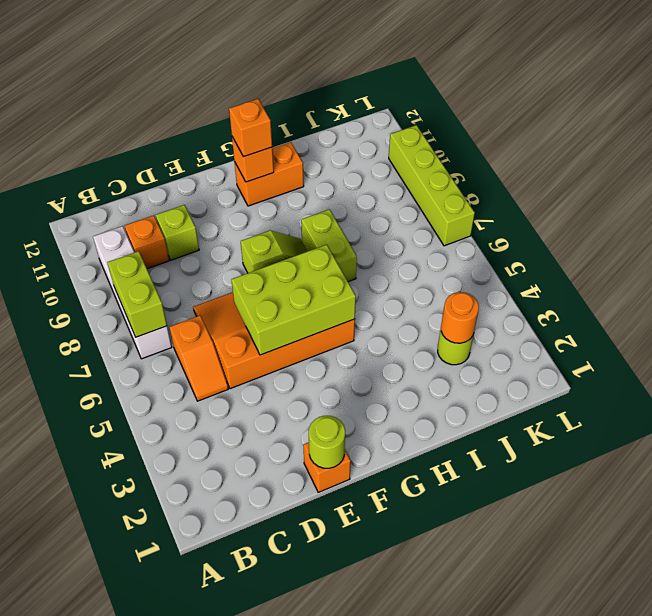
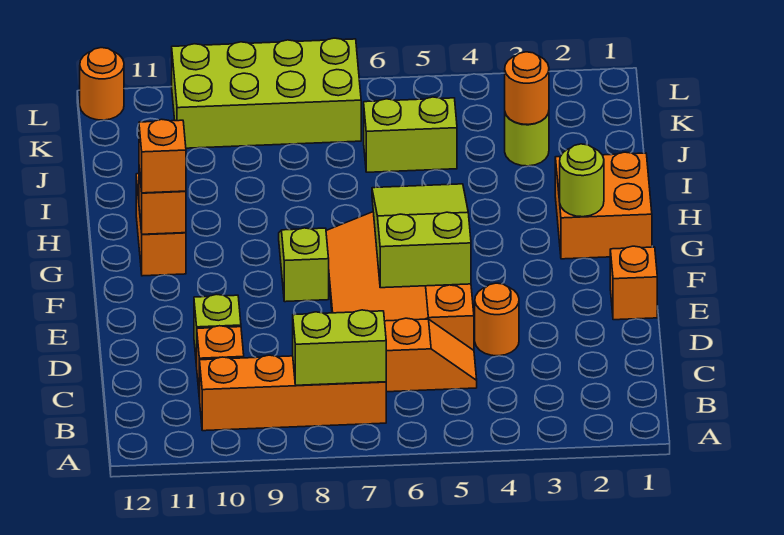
white brick B7:B10 level 1 -> orange brick B7:B10 level 1
none -> orange round brick D4 level 1
lime round brick E1 level 2 -> lime round brick G2 level 2
lime brick E5:G6 level 2 -> lime slope E5:G6 level 2 top E
none -> orange brick G1:H2 level 1
lime brick H7:H8 level 1 -> lime brick J5:J6 level 1
lime brick L7:L10 level 1 -> lime brick K7:L10 level 1
none -> orange round brick L12 level 1

